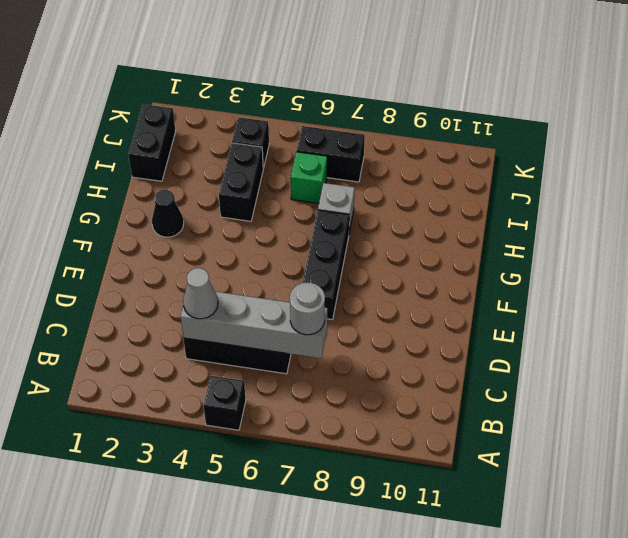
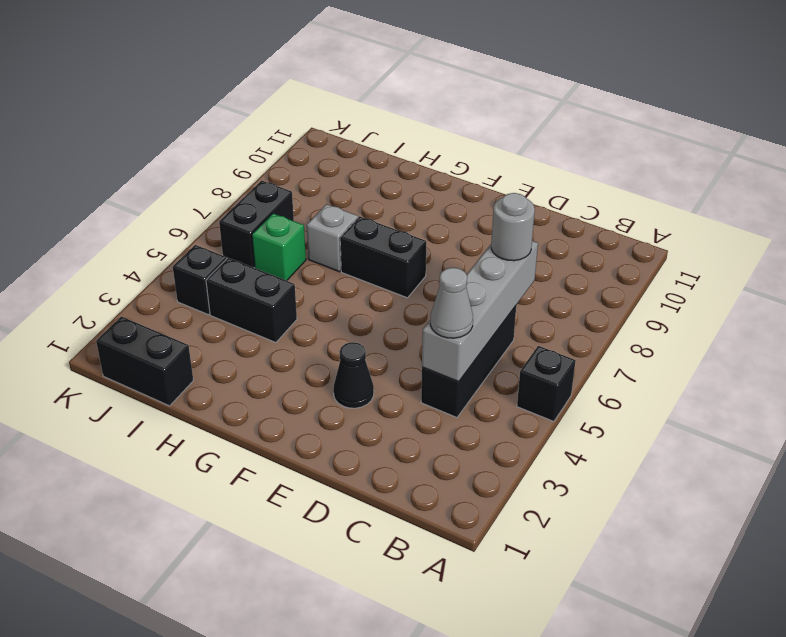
black brick E7:G7 level 1 -> black brick F7:G7 level 1
black cone G2 level 1 -> black cone E3 level 1

